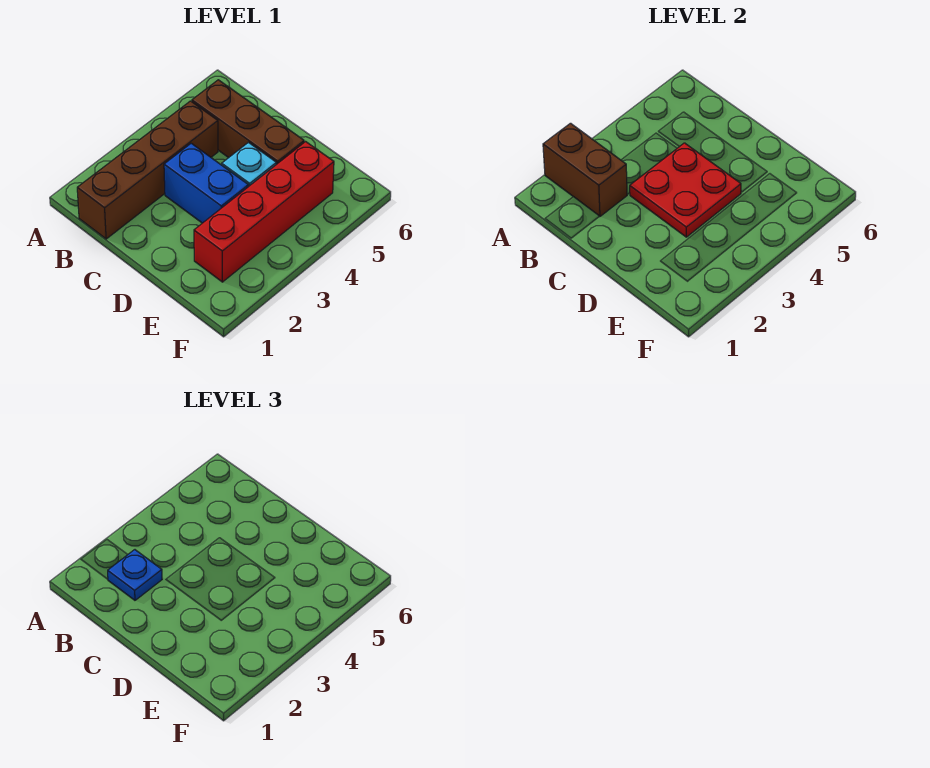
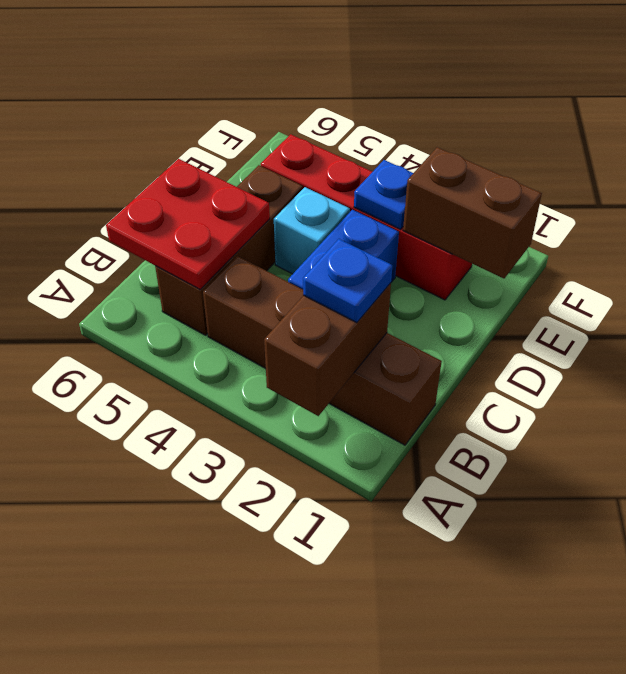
red plate C3:D4 level 2 -> red plate B5:C6 level 2
none -> brown brick E1:E2 level 2
none -> blue plate E3 level 2

